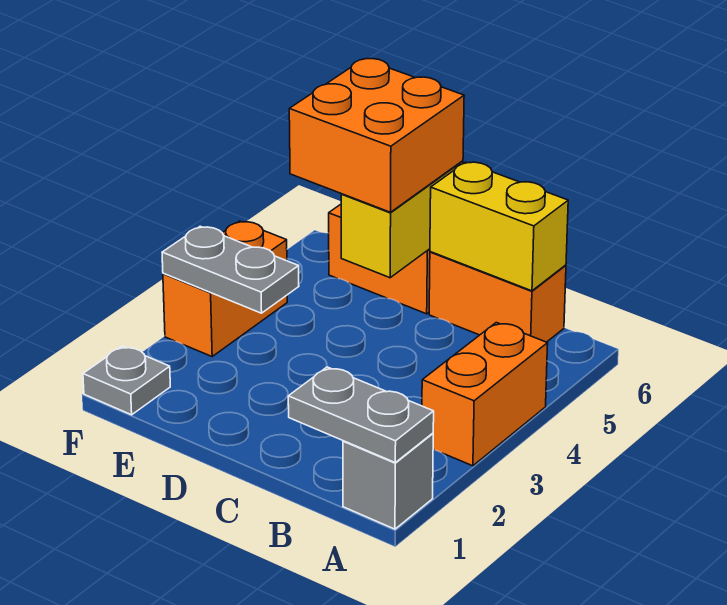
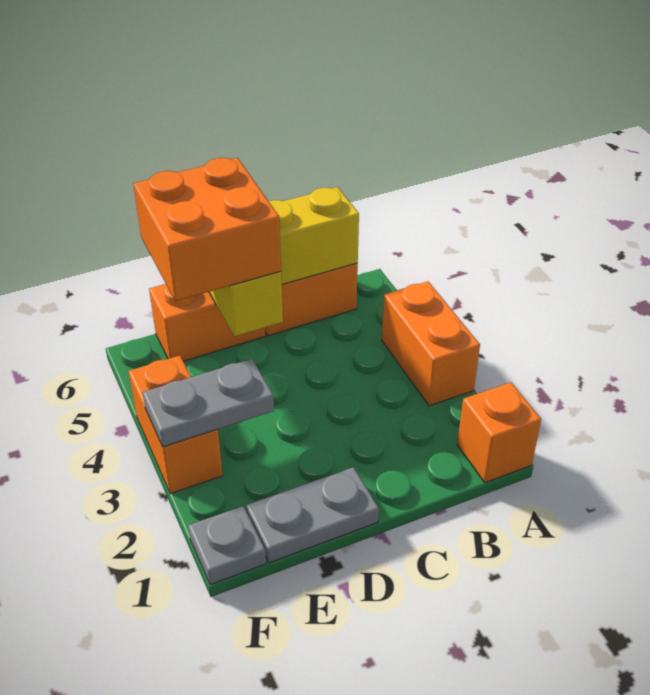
grey brick A1 level 1 -> orange brick A1 level 1
grey plate A1:B1 level 2 -> grey plate D1:E1 level 1

